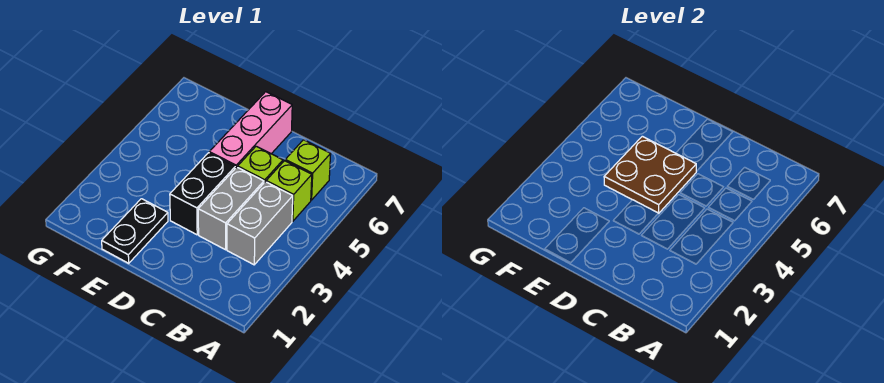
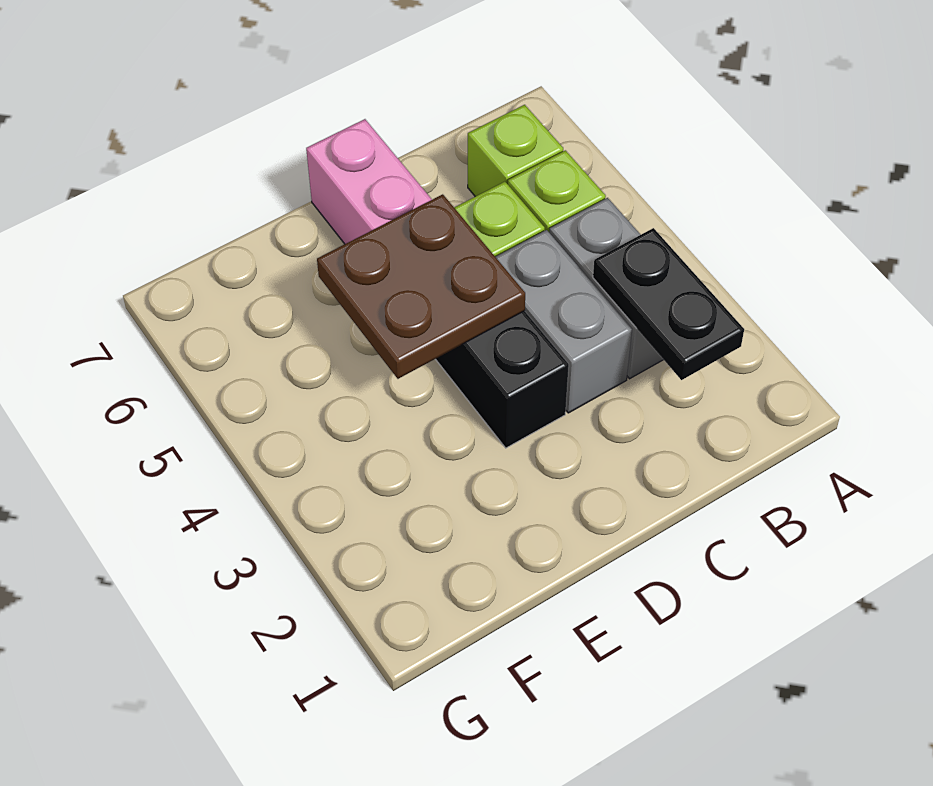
black plate E1:E2 level 1 -> black plate B2:B3 level 2

